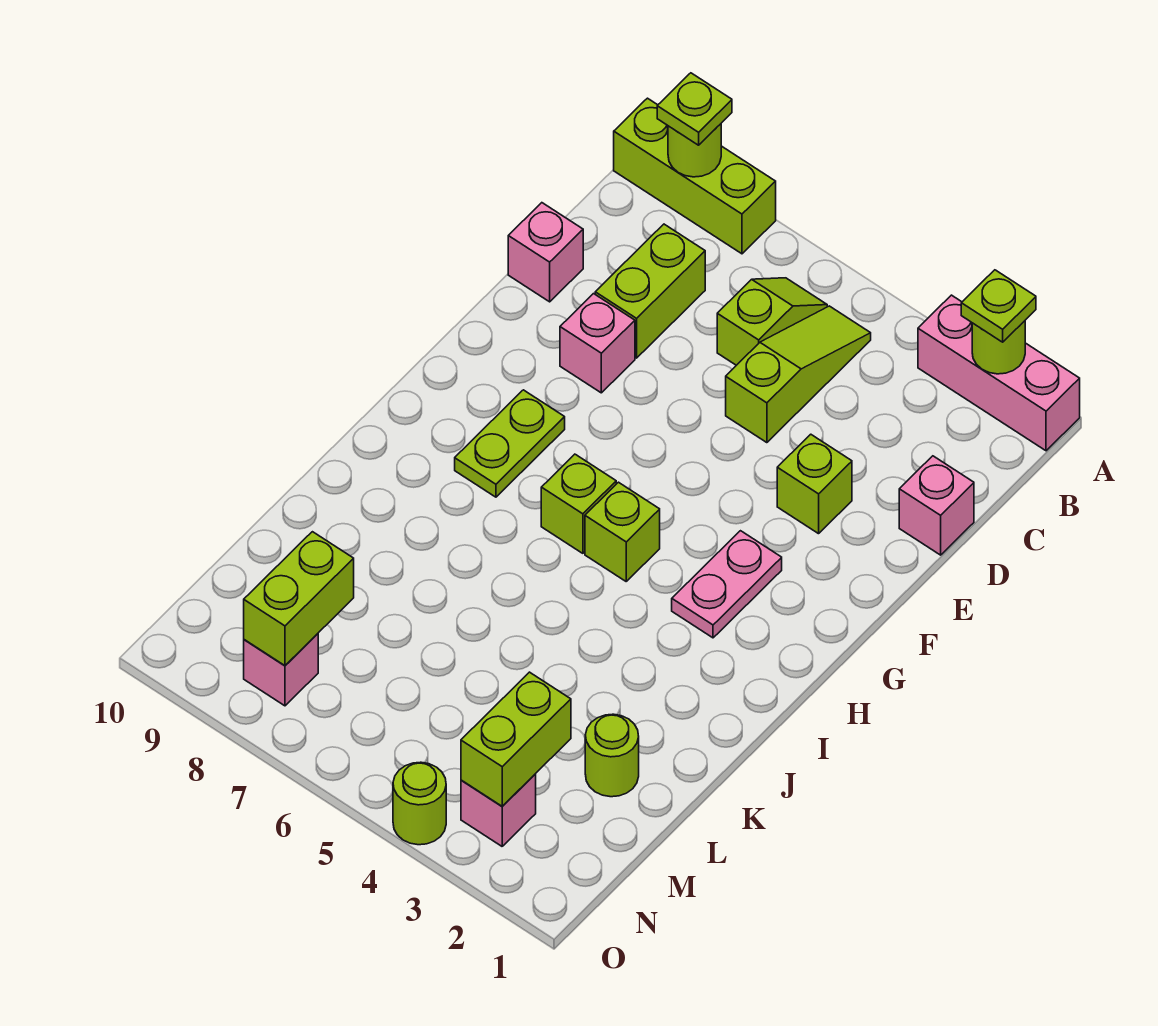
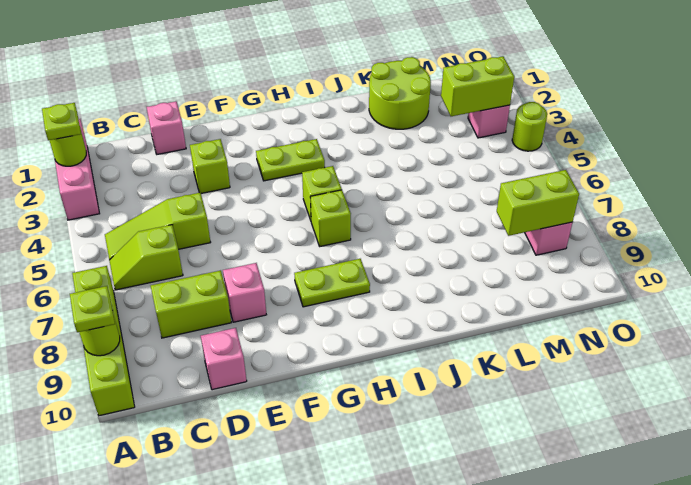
lime brick A8:A10 level 1 -> lime brick A7:A10 level 1
pink plate G3:H3 level 1 -> lime plate G3:H3 level 1
lime round brick L2 level 1 -> lime round brick K1:L2 level 1

